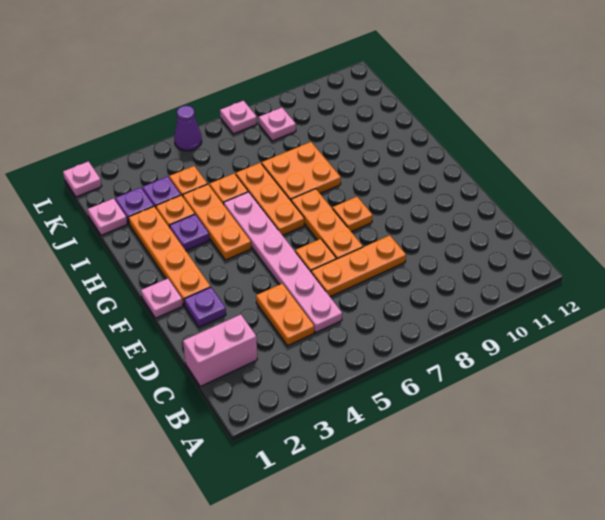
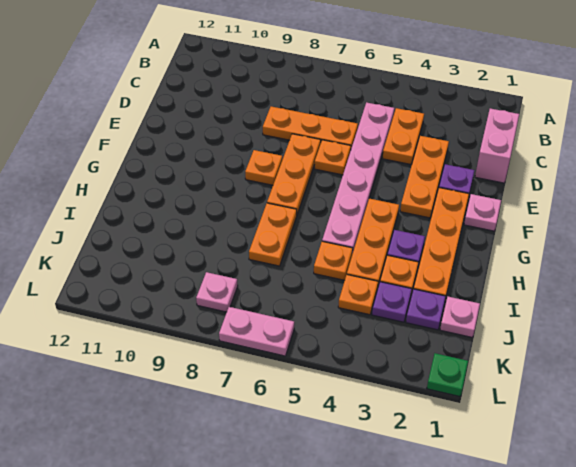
pink brick C1:C2 level 1 -> pink brick C1:D1 level 1
orange plate G6:I6 level 1 -> orange plate D3:F3 level 1
orange plate H7:I8 level 1 -> orange plate H7:I7 level 1
pink plate L1 level 1 -> green plate L1 level 1
purple cone L5 level 1 -> none
pink plate L7 level 1 -> pink plate L6:L7 level 1

